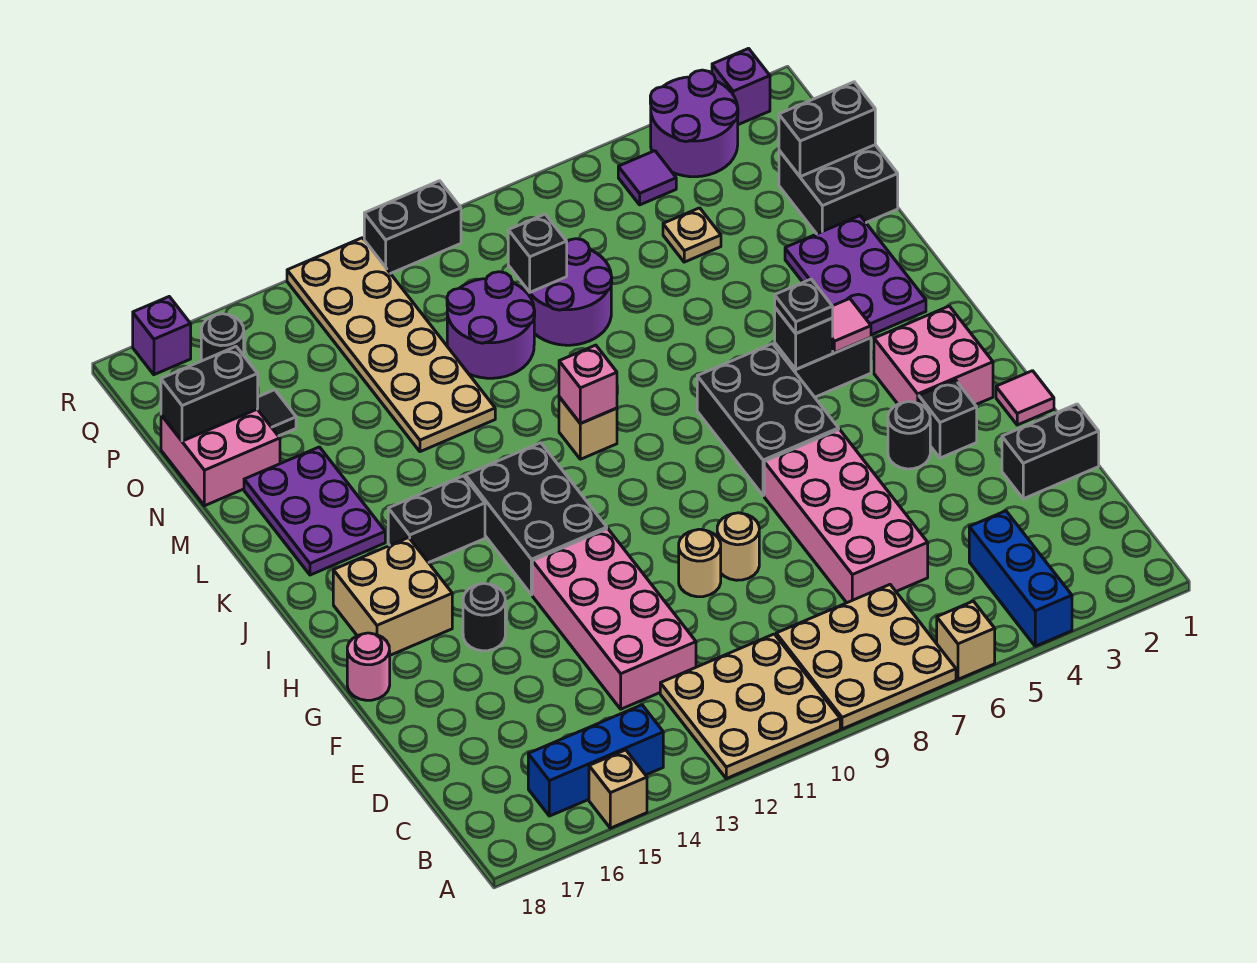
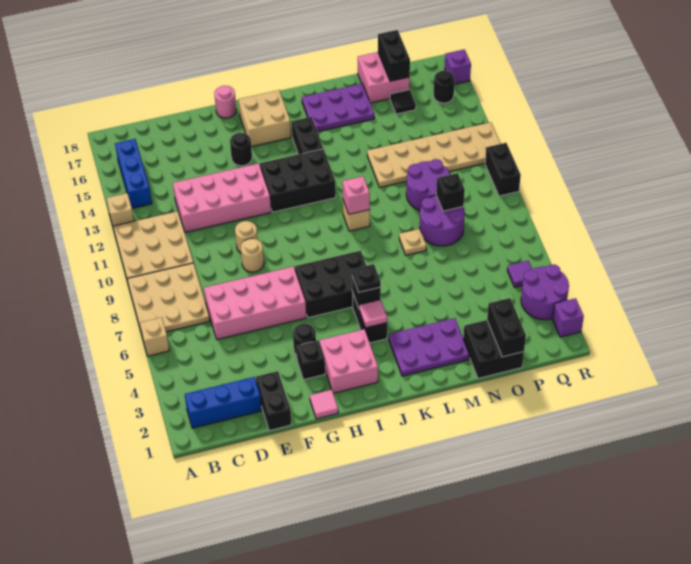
blue brick A4:C4 level 1 -> blue brick B2:D2 level 1
tan brick A15 level 1 -> tan brick A13 level 1
tan plate O5 level 1 -> tan plate M8 level 1

